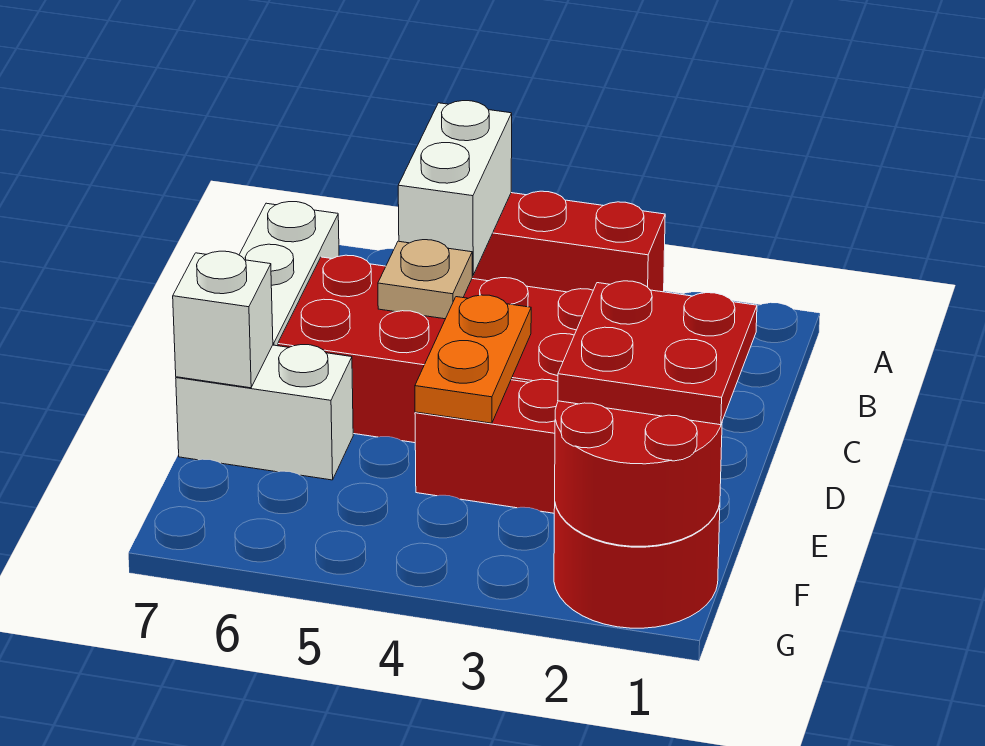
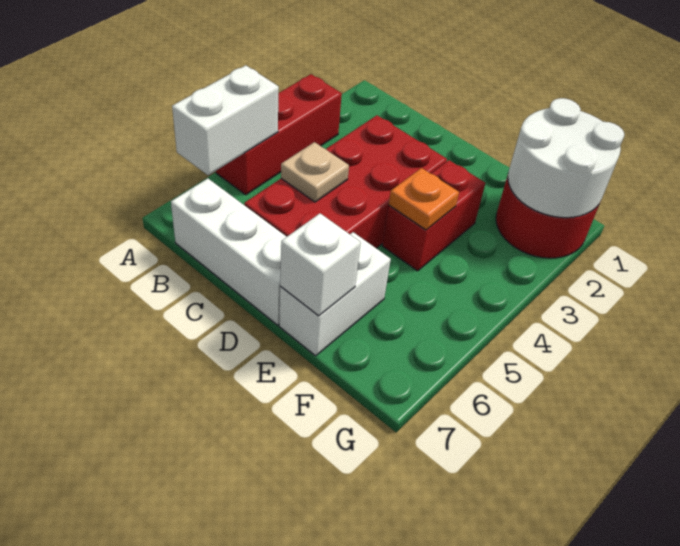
white brick A5:B5 level 2 -> white brick A5:A6 level 2
orange plate D4:E4 level 2 -> orange plate E4 level 2
red plate E1:F2 level 3 -> none
red round brick F1:G2 level 2 -> white round brick F1:G2 level 2

